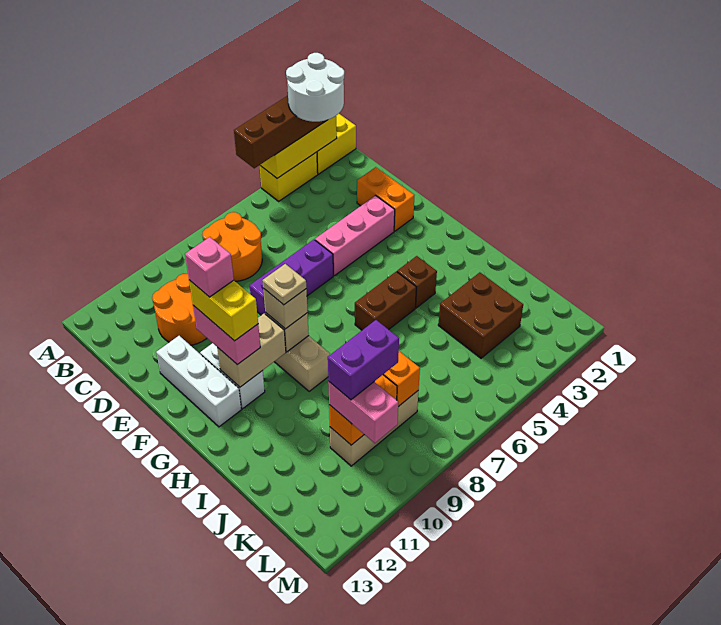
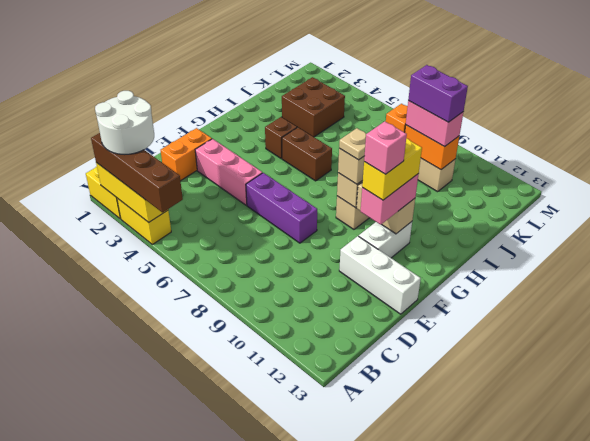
orange round brick B7:C8 level 1 -> none
orange round brick C10:D11 level 1 -> none
white brick E12:G12 level 1 -> white brick E11:E13 level 1
pink brick K10:L10 level 3 -> pink brick K9:K10 level 3

